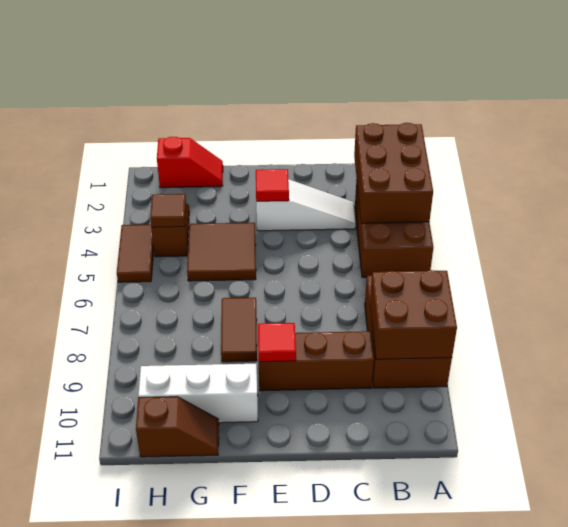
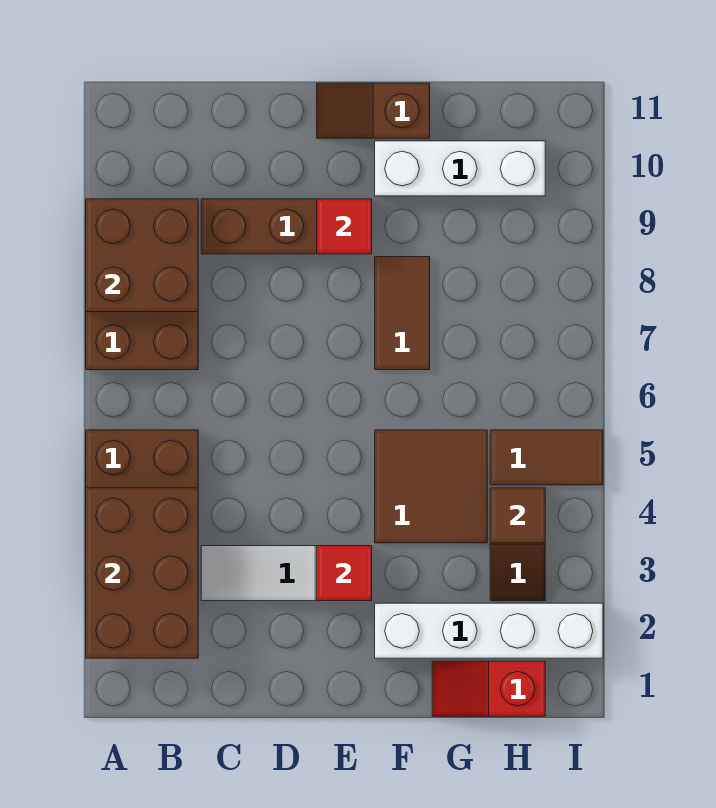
none -> white brick F2:I2 level 1
brown slope G11:H11 level 1 top H -> brown slope E11:F11 level 1 top F
brown tile I4:I5 level 1 -> brown tile H5:I5 level 1

